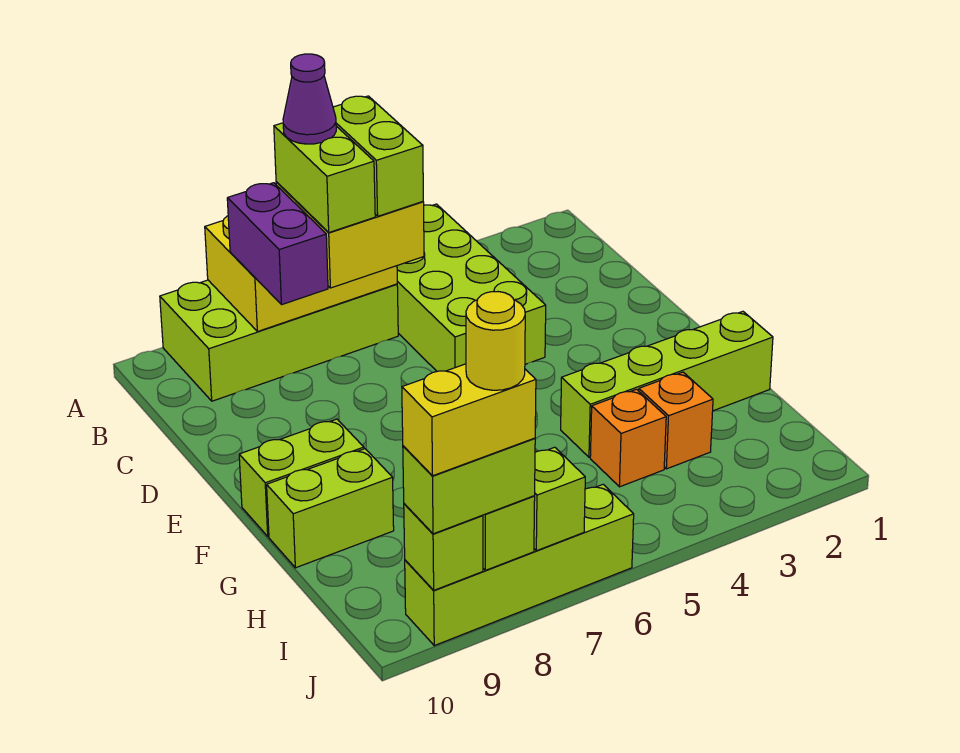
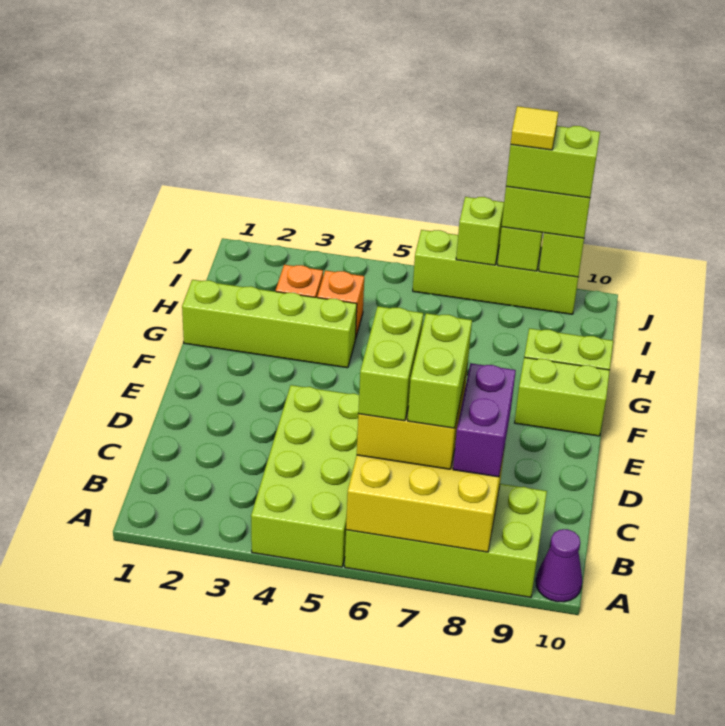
purple cone B7 level 5 -> purple cone A10 level 1
yellow brick J8:J9 level 4 -> lime brick J8:J9 level 4
yellow round brick J8 level 5 -> yellow tile J8 level 5

